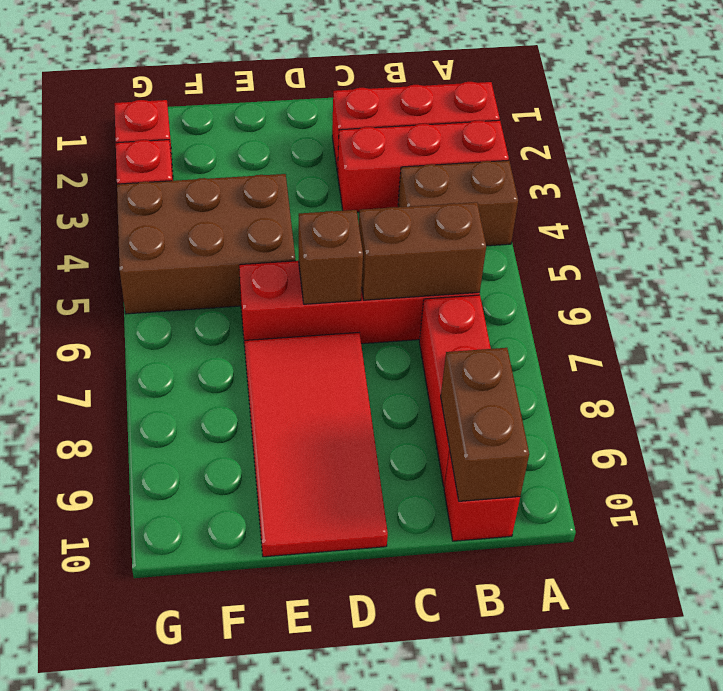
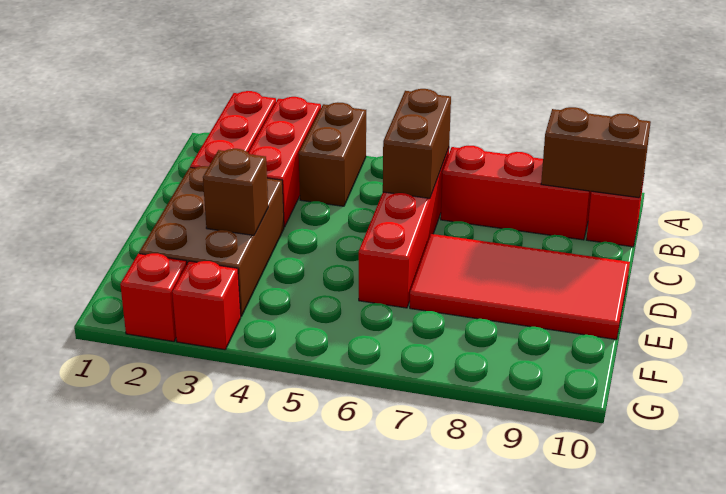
brown brick D6 level 2 -> brown brick E3 level 2
brown brick E4:G5 level 1 -> brown brick D2:F3 level 1

